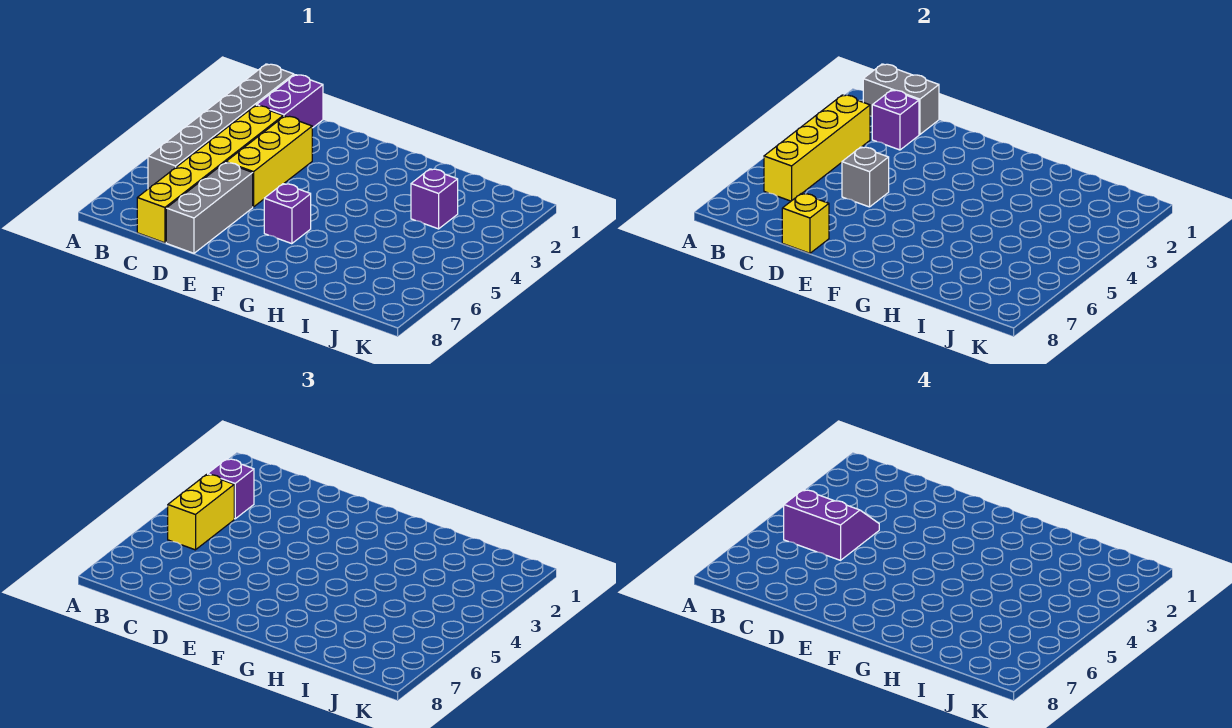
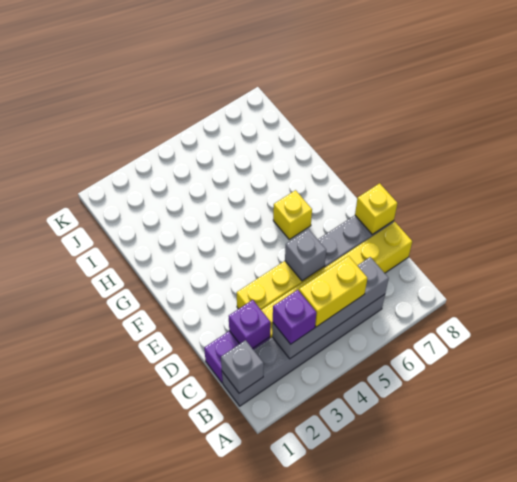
grey brick B1:C1 level 2 -> grey brick B1 level 2
yellow brick B3:B6 level 2 -> grey brick B3:B6 level 2
purple slope B4:C5 level 4 top 5 -> none
purple brick F6 level 1 -> yellow brick F6 level 1
purple brick I3 level 1 -> none

